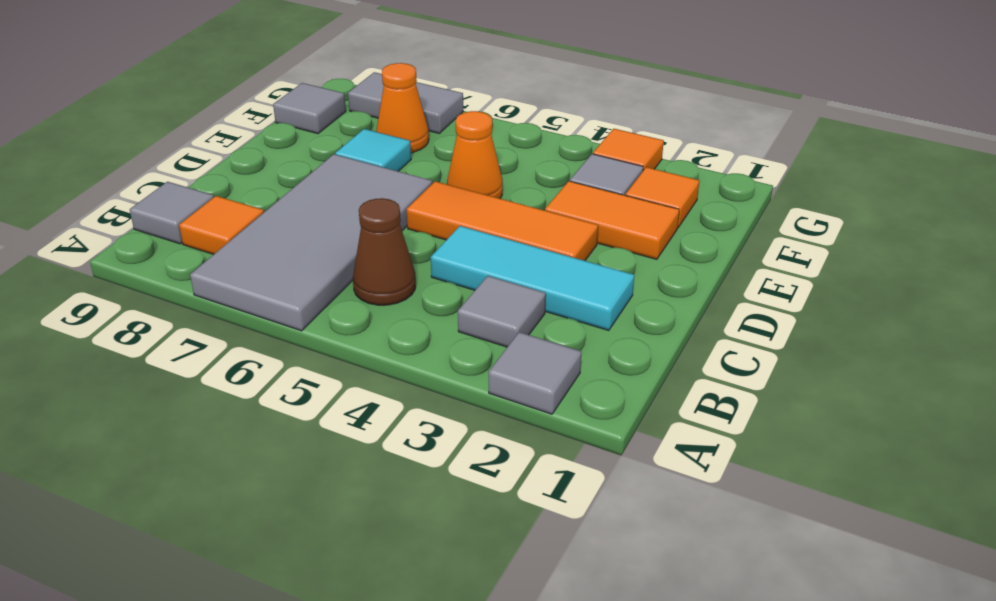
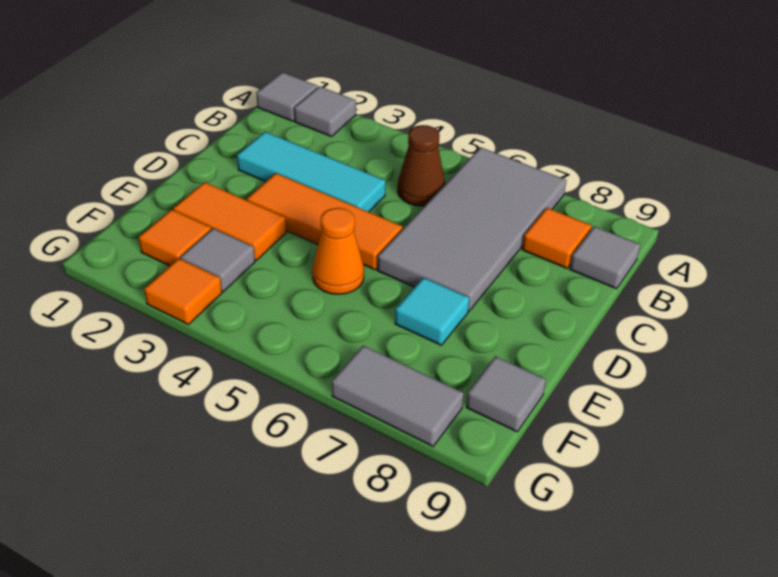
grey tile B3 level 1 -> grey tile A1 level 1
orange cone F7 level 1 -> none

